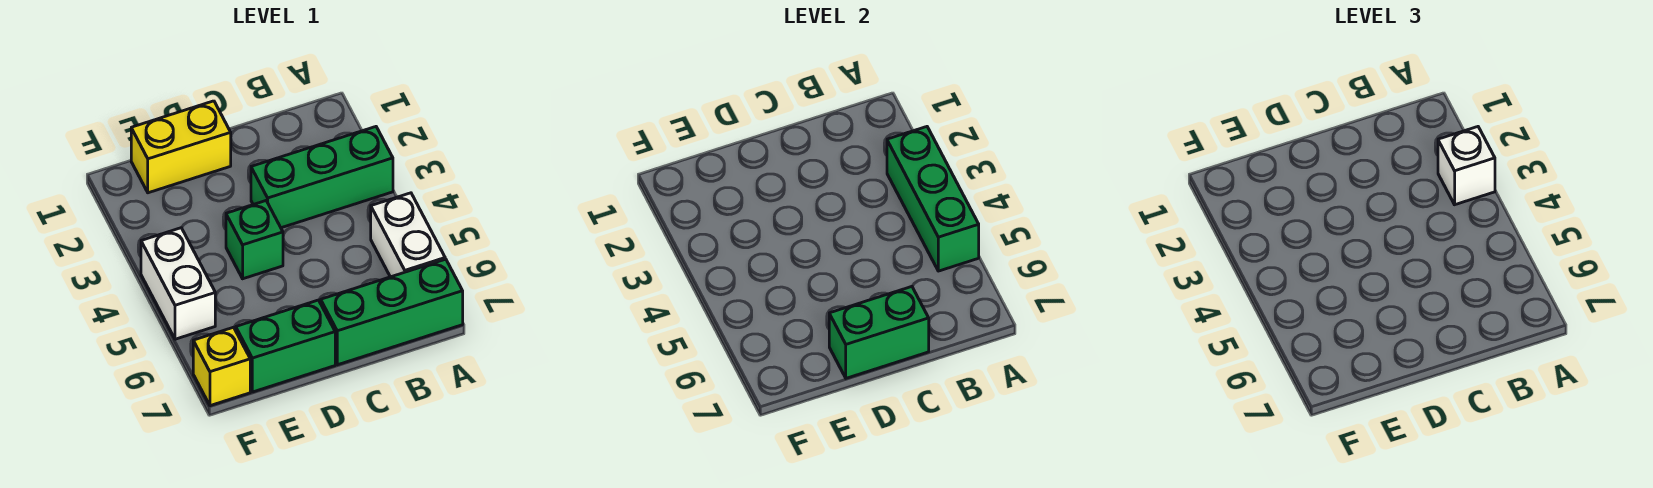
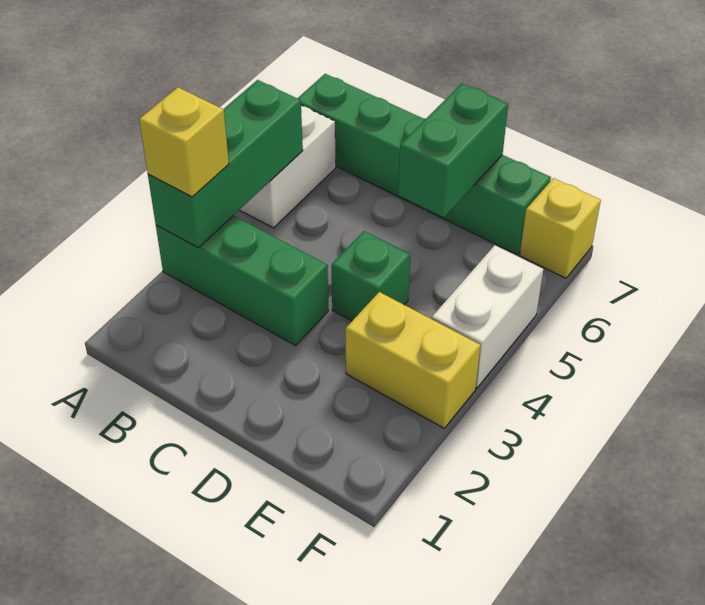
white brick A3 level 3 -> yellow brick A3 level 3
green brick C7:D7 level 2 -> green brick D6:D7 level 2
yellow brick D1:E1 level 1 -> yellow brick E3:F3 level 1

